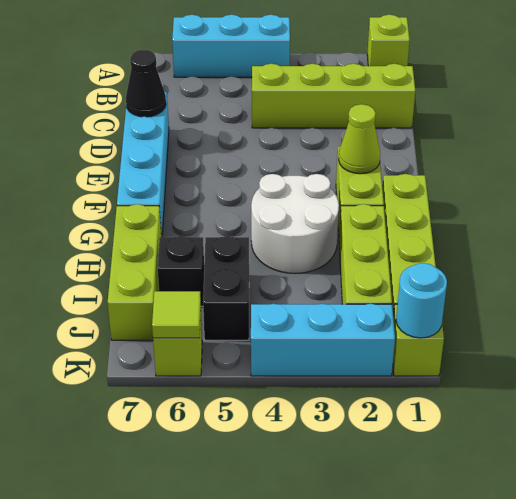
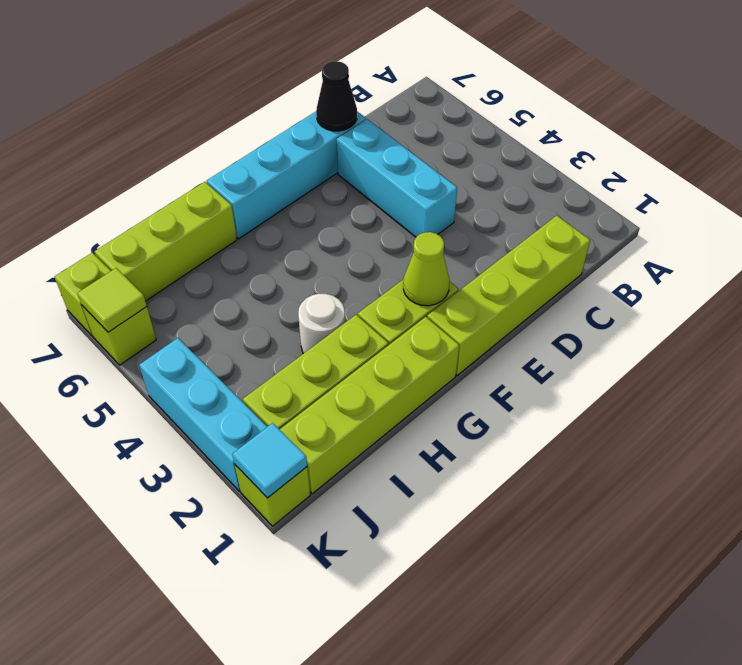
lime brick A1 level 1 -> lime brick K7 level 1
cyan brick A4:A6 level 1 -> cyan brick D4:D6 level 1
lime brick C1:C4 level 1 -> lime brick C1:F1 level 1
white round brick G3:H4 level 1 -> white round brick H3 level 1
black brick I5:J5 level 1 -> none
black brick I6 level 1 -> none
cyan round brick K1 level 2 -> cyan tile K1 level 2

